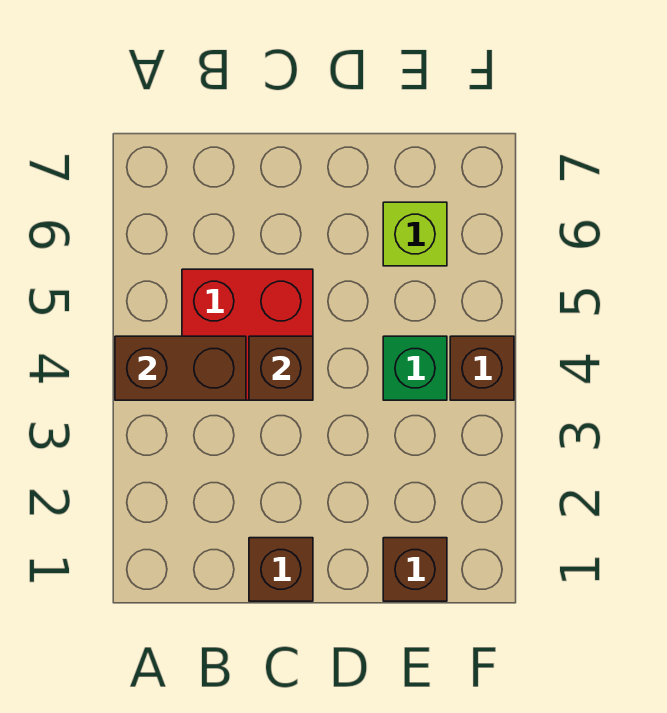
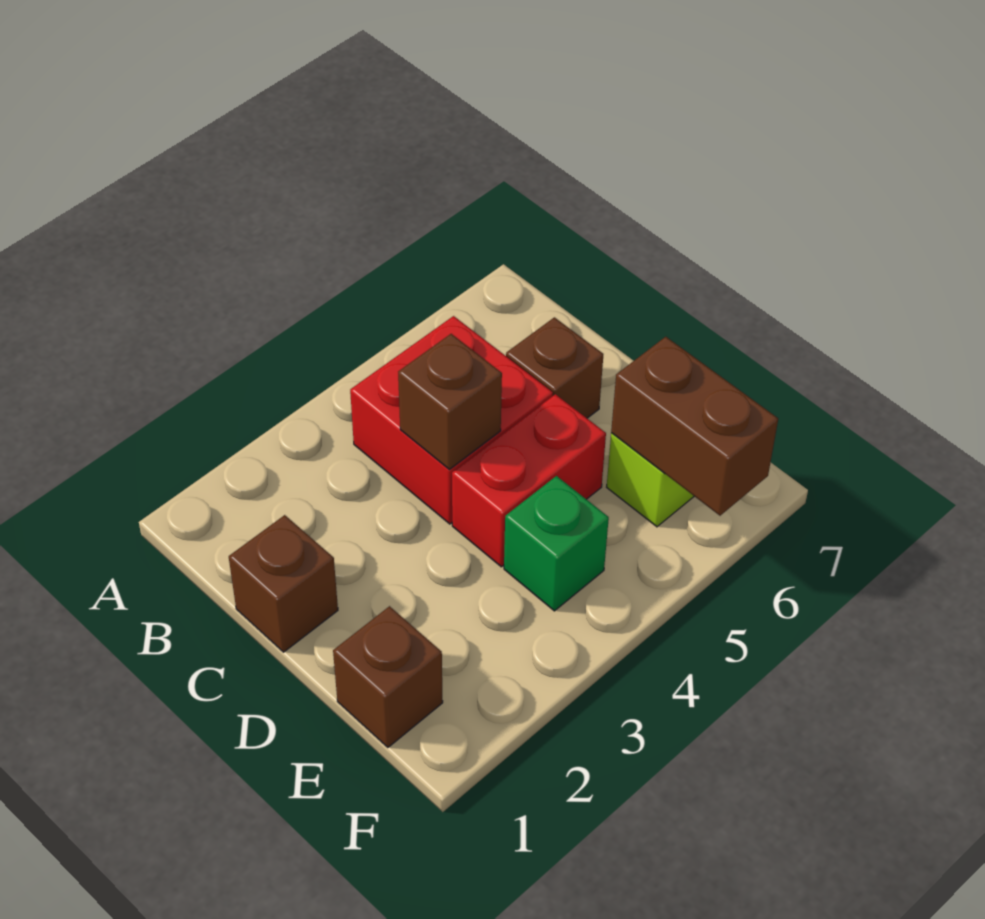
brown brick A4:B4 level 2 -> brown brick E6:F6 level 2
none -> red brick D4:D5 level 1
brown brick F4 level 1 -> brown brick C6 level 1

